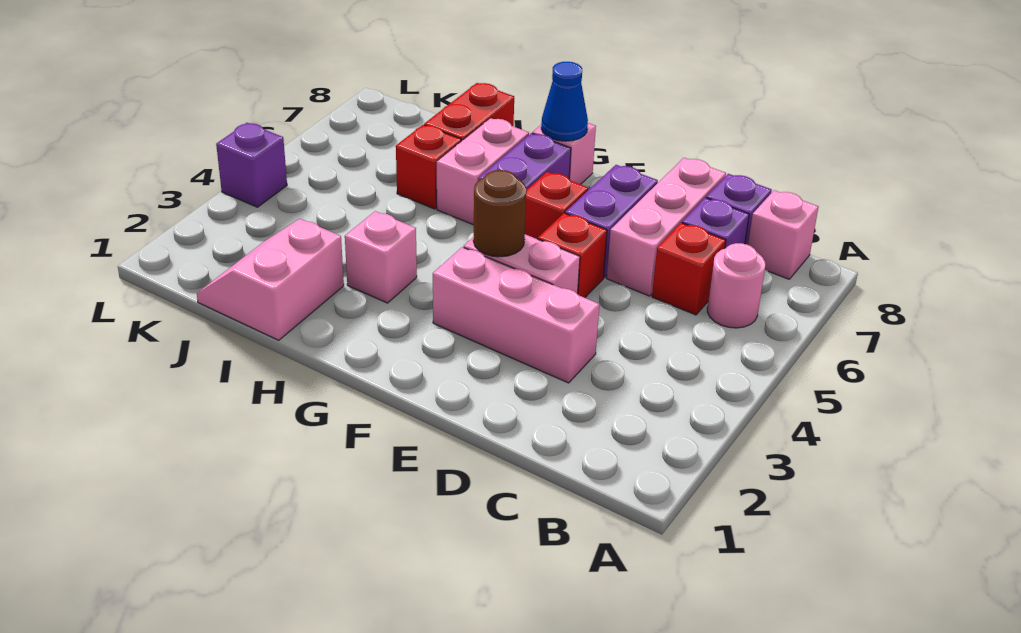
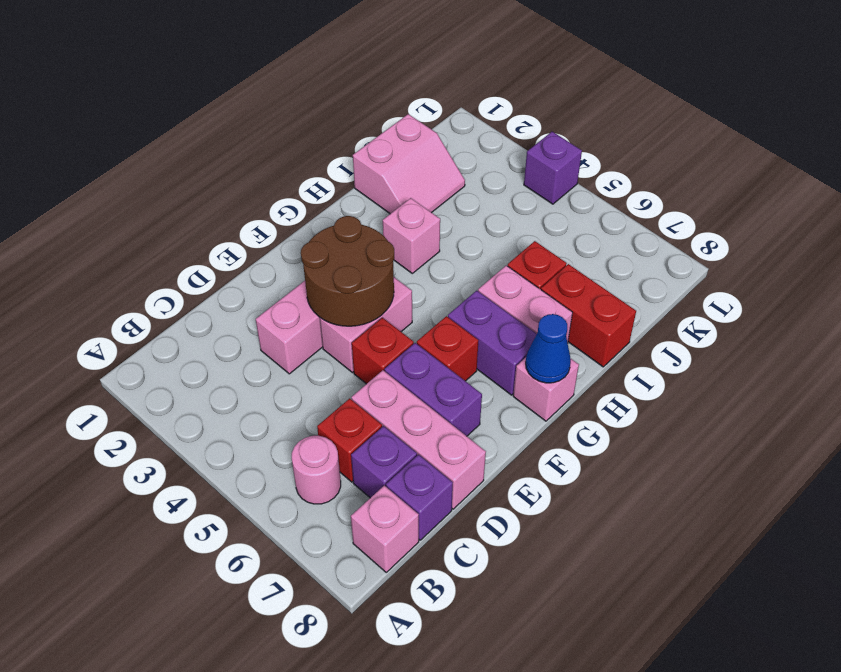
brown round brick F4 level 2 -> brown round brick E3:F4 level 2
pink slope I1:J2 level 1 top I -> pink slope I1:J2 level 1 top 1

